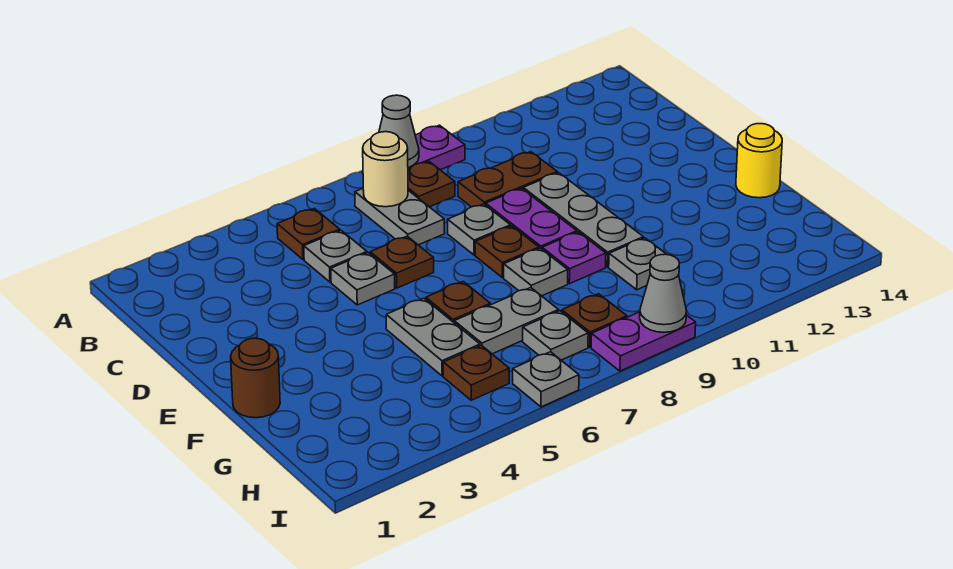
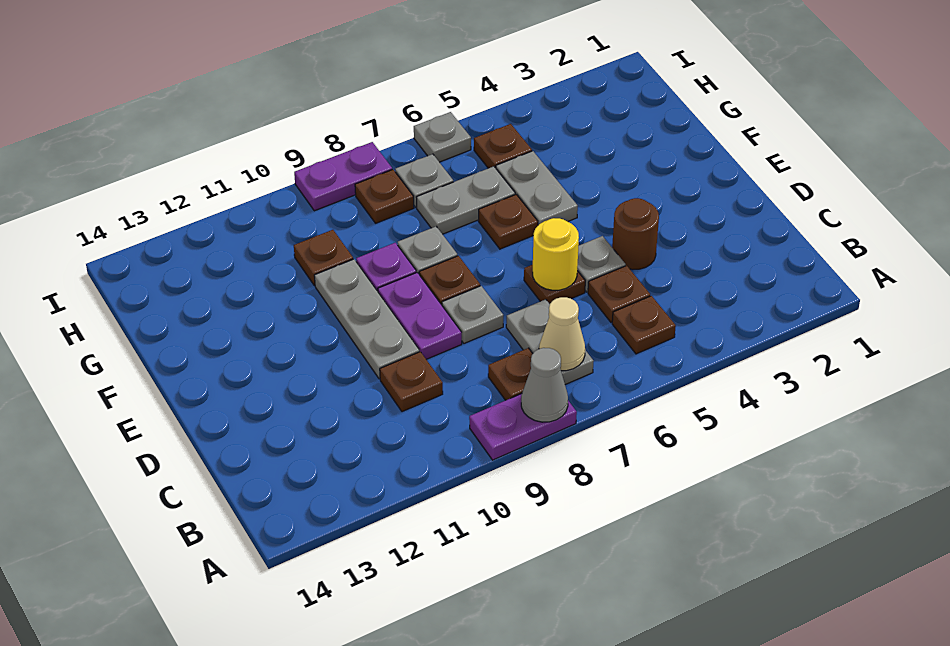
tan round brick B7 level 2 -> tan cone B7 level 2
grey plate C5 level 1 -> brown plate C5 level 1
brown plate C9:C10 level 1 -> brown plate C10 level 1
brown round brick F1 level 1 -> brown round brick D4 level 1
yellow round brick F14 level 1 -> yellow round brick D6 level 2
grey plate G10 level 1 -> brown plate G10 level 1
grey cone I9 level 2 -> none

